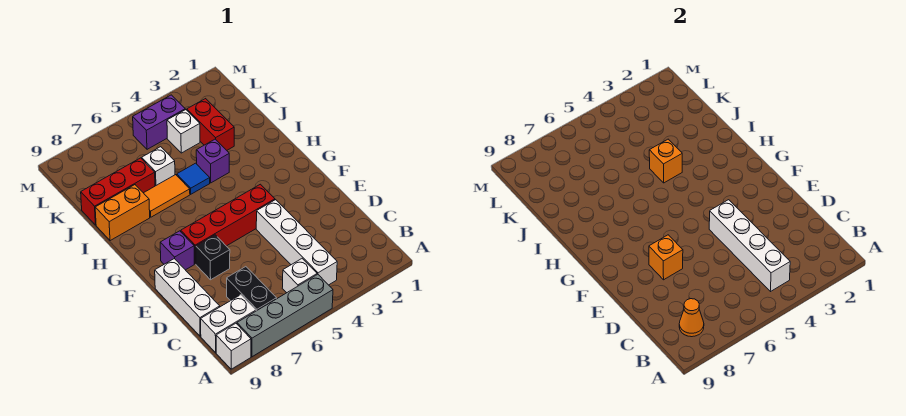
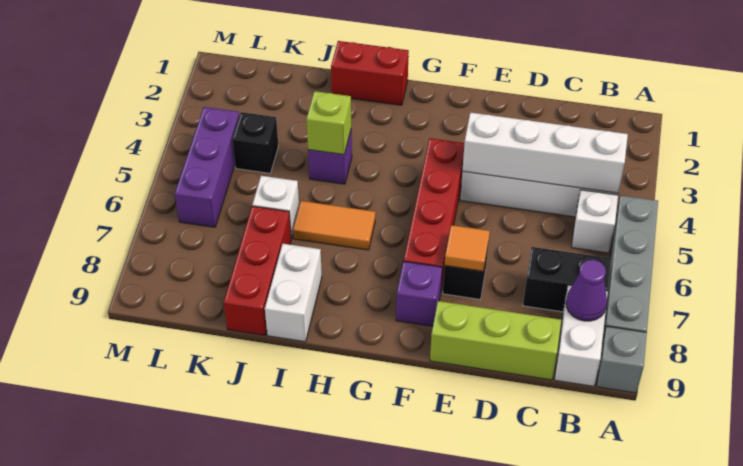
white brick A9 level 1 -> grey brick A9 level 1
orange cone B8 level 2 -> purple cone B8 level 2
white brick C9:E9 level 1 -> lime brick C9:E9 level 1
orange brick E7 level 2 -> orange tile E7 level 2
orange brick I4 level 2 -> lime brick I4 level 2
blue tile I5 level 1 -> none
orange tile I6:I7 level 1 -> orange tile H6:I6 level 1
orange brick I8:I9 level 1 -> white brick I8:I9 level 1
red brick J3:K3 level 1 -> red brick H1:I1 level 1
white brick K4 level 1 -> black brick K4 level 1
purple brick L4:L5 level 1 -> purple brick L4:L6 level 1

